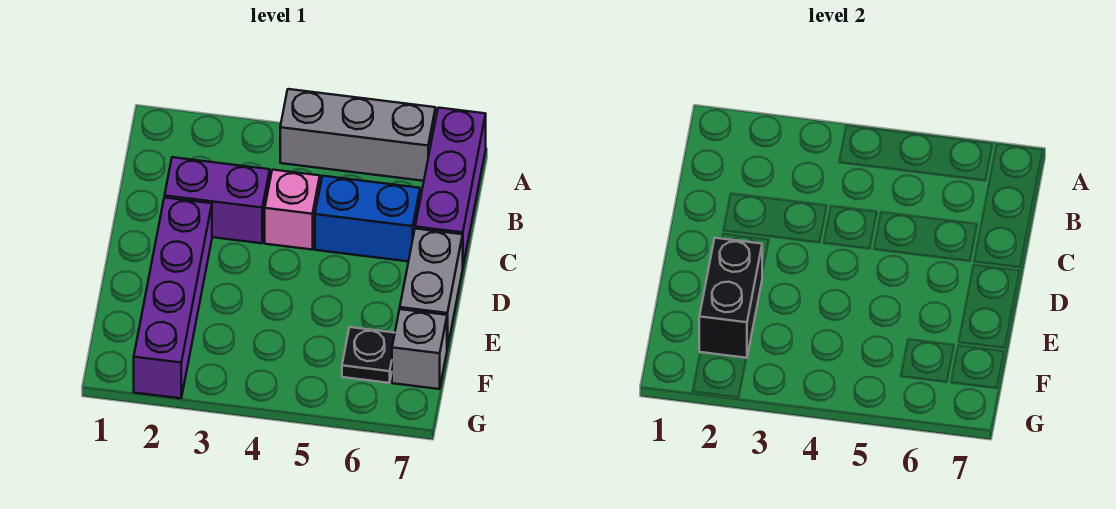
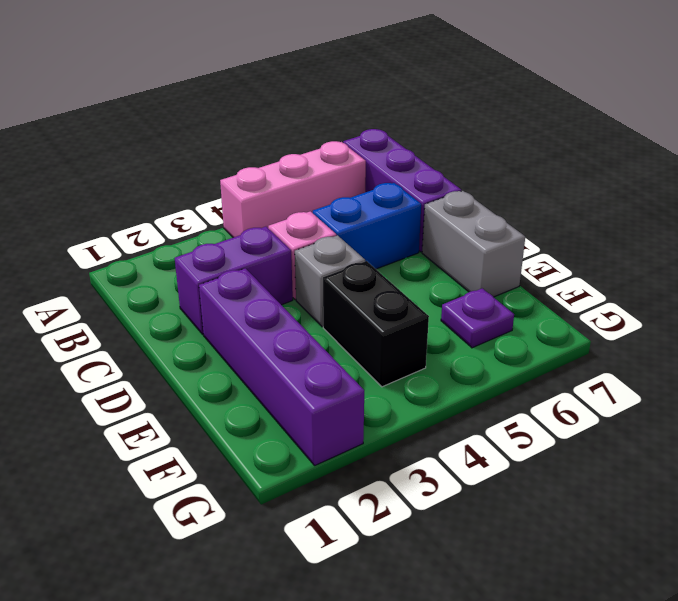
grey brick A4:A6 level 1 -> pink brick A4:A6 level 1
black brick E2:F2 level 2 -> black brick E4:F4 level 1
black plate F6 level 1 -> purple plate F6 level 1
grey brick F7 level 1 -> grey brick D4 level 1

